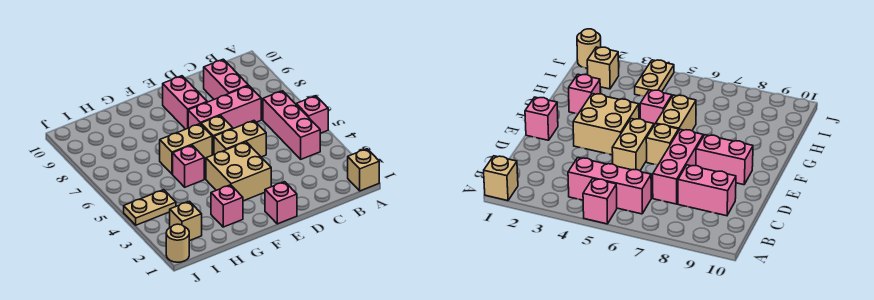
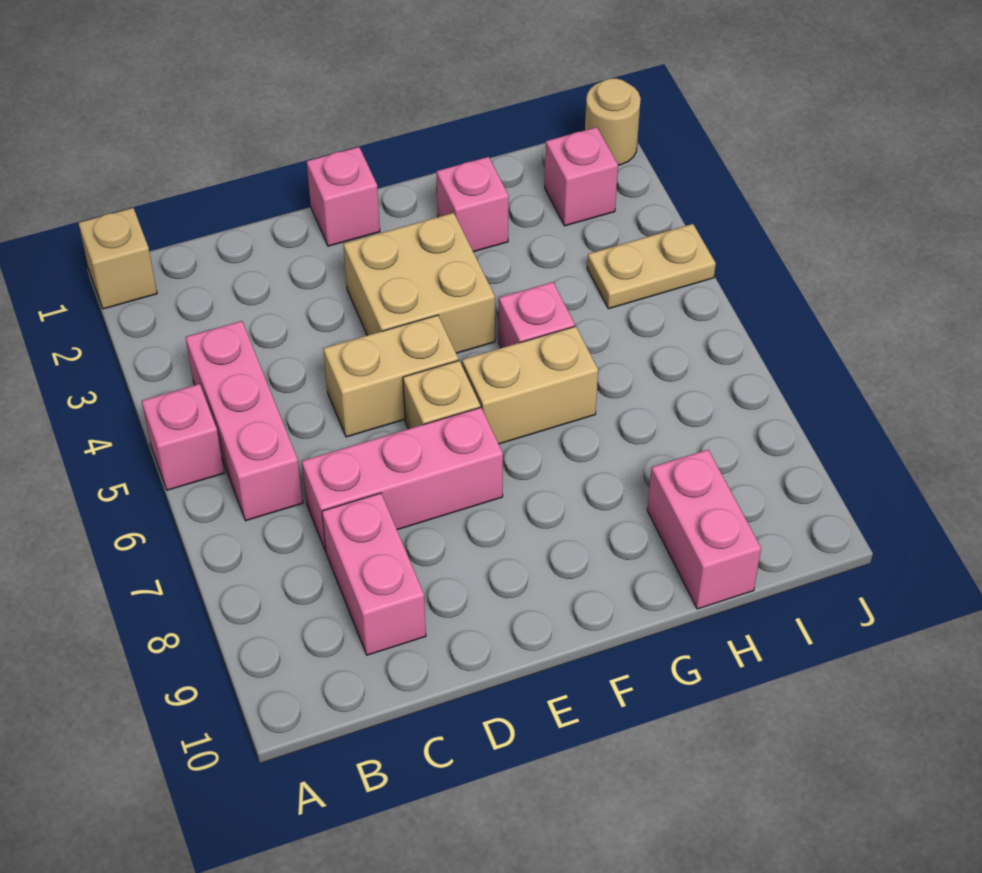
pink brick E8:E9 level 1 -> pink brick H9:H10 level 1
tan brick I2 level 1 -> pink brick I2 level 1

